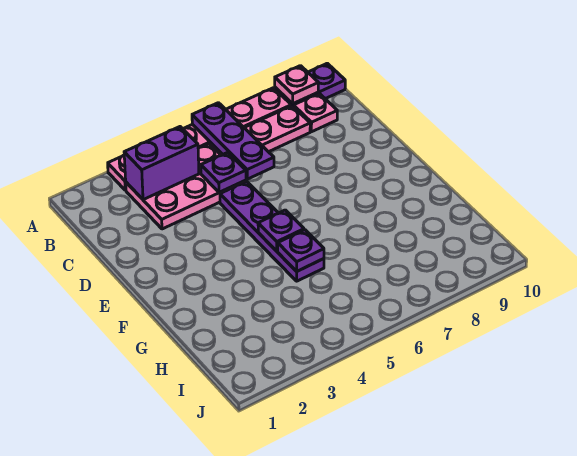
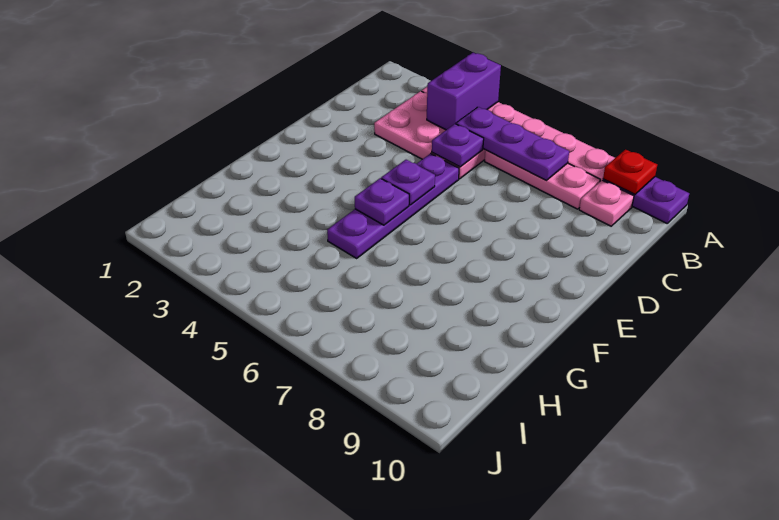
purple plate A6:C6 level 2 -> purple plate B5:B7 level 2
pink plate A9 level 2 -> red plate A9 level 2
purple brick B3:B4 level 2 -> purple brick A4:B4 level 2
purple plate G5 level 2 -> purple plate E5 level 2

